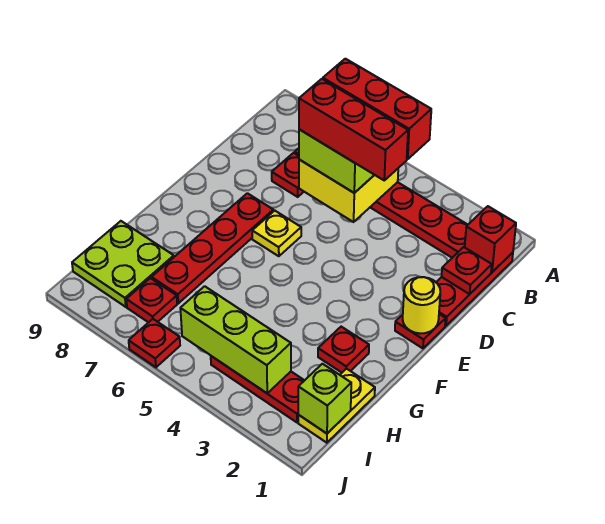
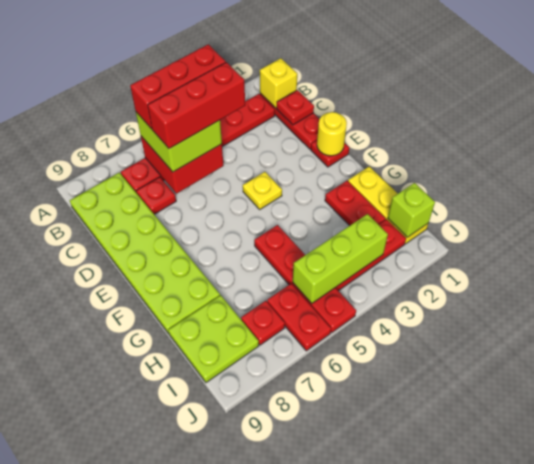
red brick B1 level 2 -> yellow brick B1 level 2
yellow brick B5:C6 level 2 -> red brick B5:C6 level 2
none -> lime plate B8:G9 level 1
yellow plate E6 level 1 -> yellow plate E4 level 1
red plate E7:H7 level 1 -> red plate G5:J5 level 1
red plate G2 level 1 -> red plate G2:H2 level 1
yellow plate H1:I1 level 1 -> yellow plate G1:I1 level 1
red plate J6 level 1 -> red plate I6:J6 level 1

